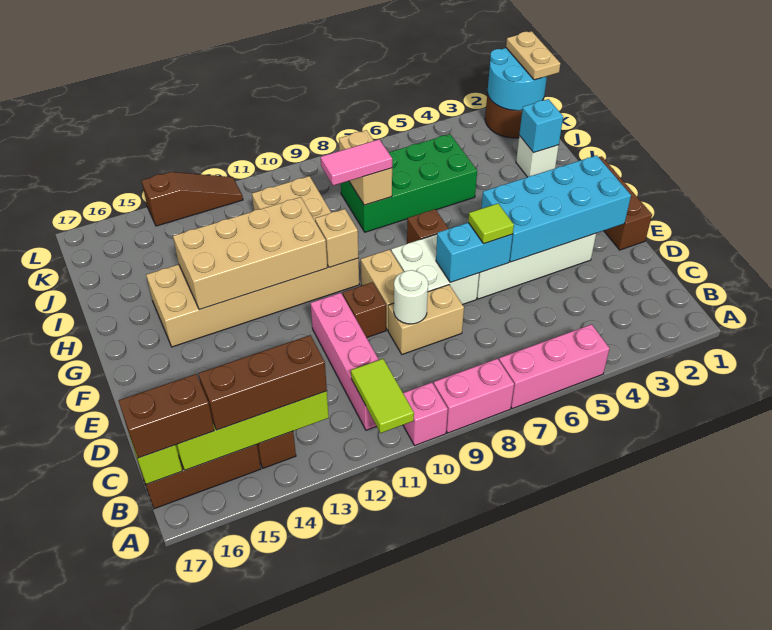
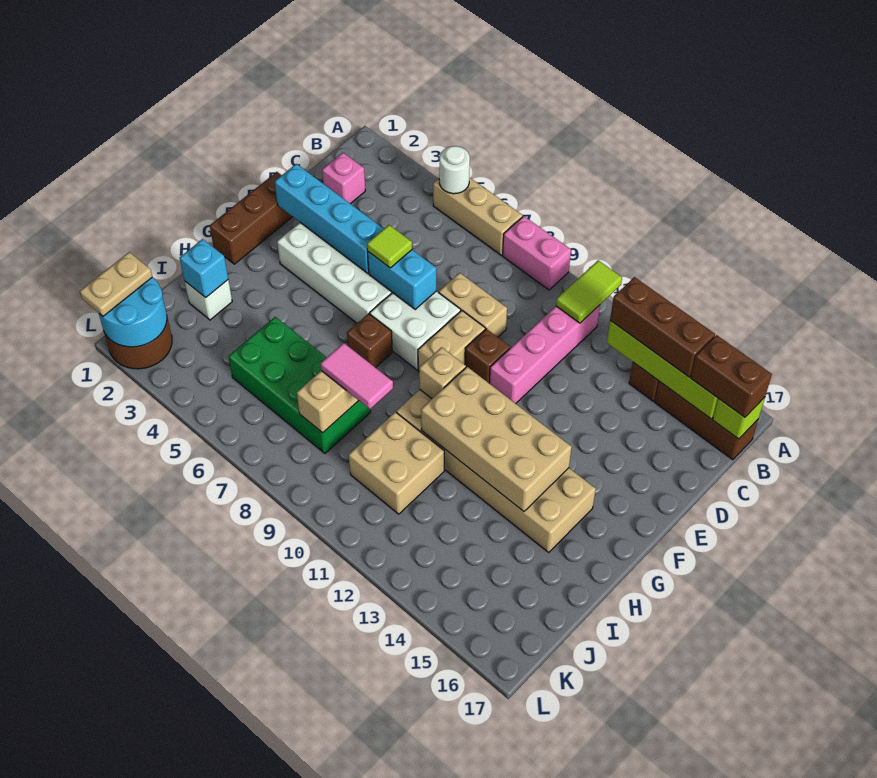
pink brick A5:A7 level 1 -> tan brick A5:A7 level 1
pink brick A10 level 1 -> pink brick C2 level 1
white round brick D9 level 2 -> white round brick A5 level 2
cyan brick E2:F5 level 2 -> cyan brick E2:E5 level 2
brown slope L12:L14 level 1 top 14 -> none

